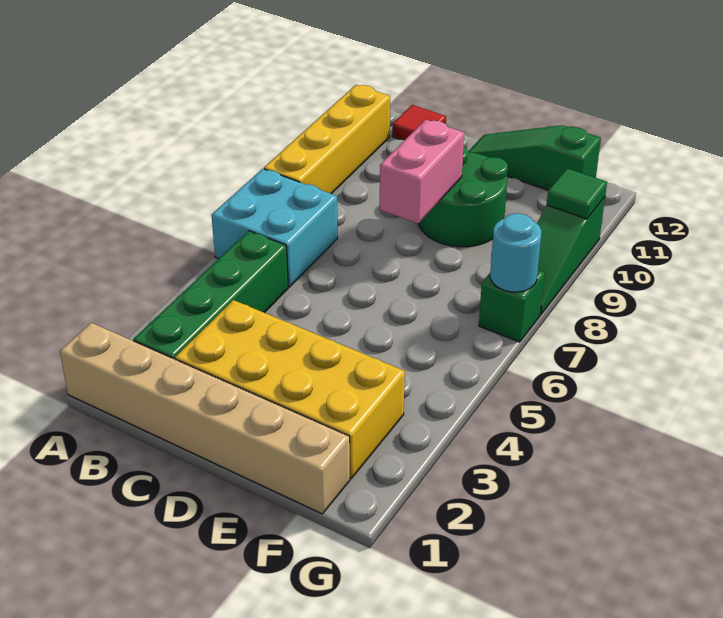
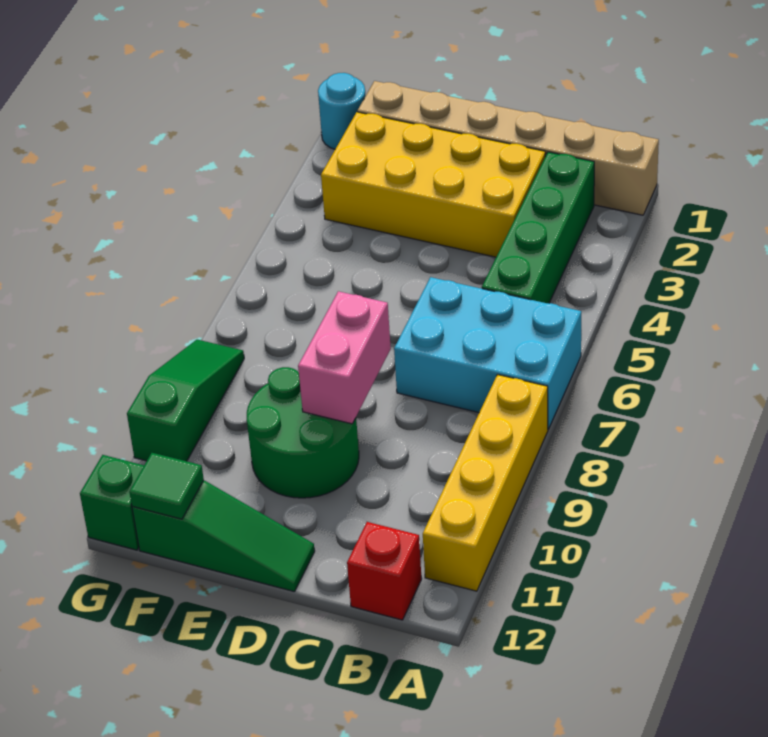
cyan brick A6:B7 level 1 -> cyan brick A6:C7 level 1
red tile B12 level 1 -> red brick B12 level 1
green brick G7 level 1 -> green brick G12 level 1
cyan round brick G7 level 2 -> cyan round brick G1 level 1
green tile G10 level 2 -> green tile F12 level 2

